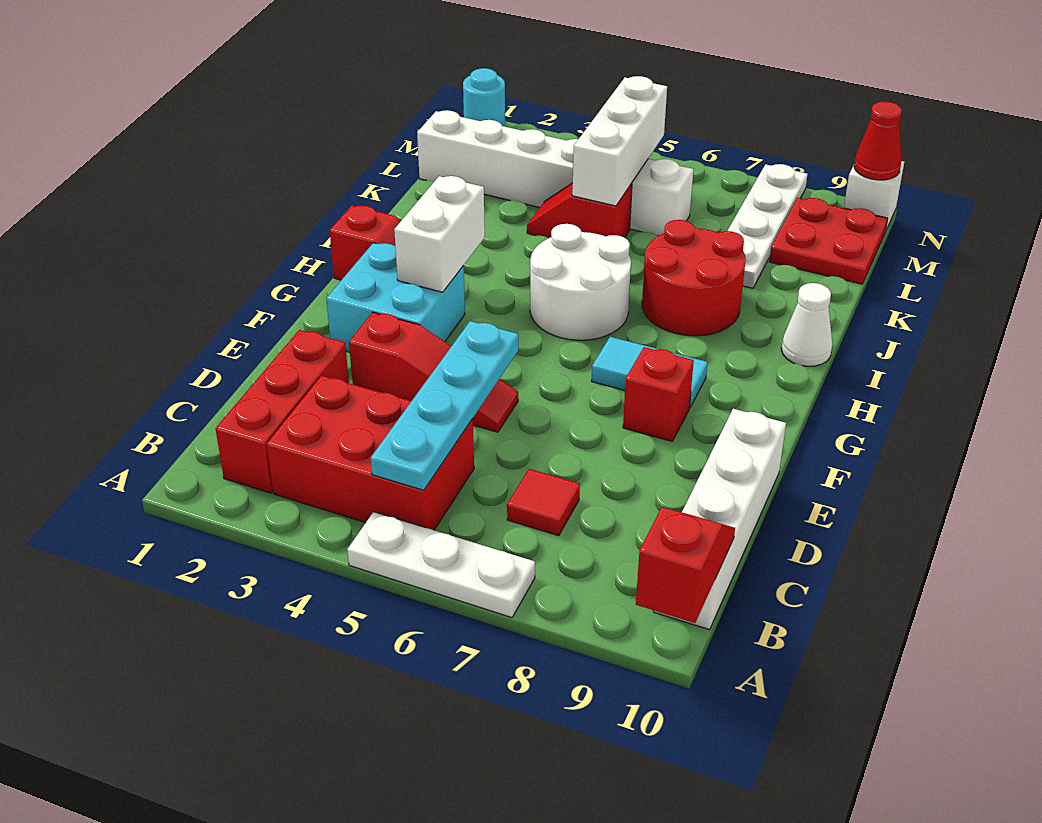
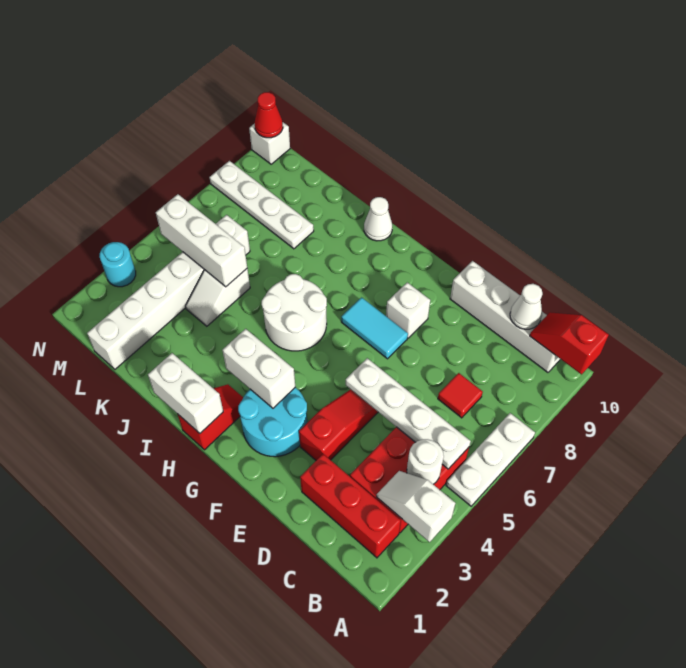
none -> white slope A3:B3 level 2 top A
none -> white round brick B4 level 2
cyan plate B5:E5 level 2 -> white plate B5:E5 level 2
none -> white cone C10 level 2
cyan brick F2:G3 level 1 -> cyan round brick F2:G3 level 1
red brick F8 level 1 -> white brick F8 level 1
cyan tile G7:G8 level 1 -> cyan tile F7:G7 level 1
none -> white brick H1:I1 level 2
red round brick I7:J8 level 1 -> none
red slope K4:K5 level 1 top 5 -> white slope K4:K5 level 1 top 5
red plate L9:M10 level 1 -> none
cyan round brick N1 level 1 -> cyan round brick N3 level 1

